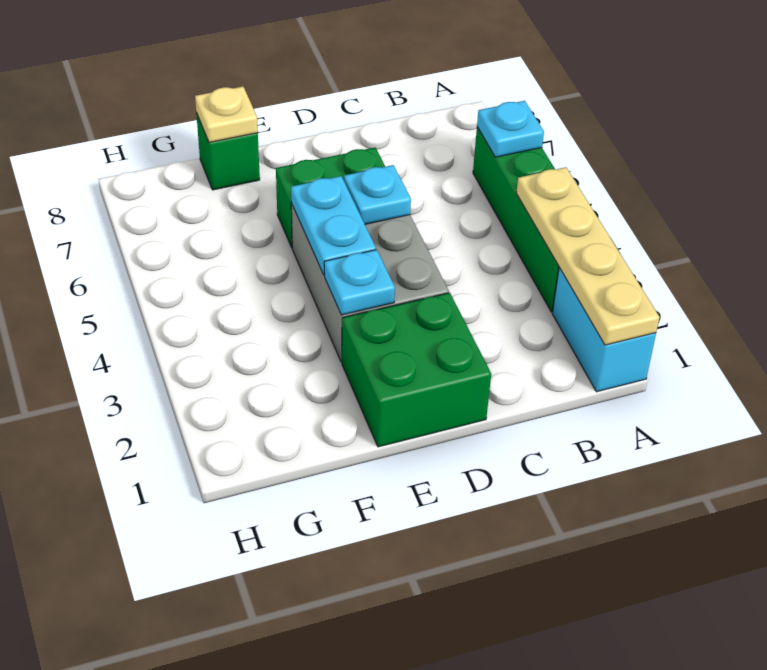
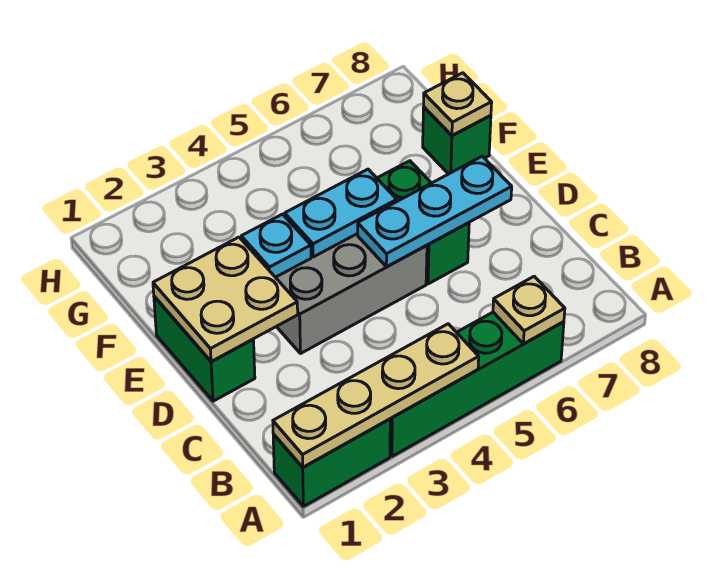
cyan brick A1:A2 level 1 -> green brick A1:A2 level 1
cyan plate A6 level 2 -> tan plate A6 level 2
green brick D1:E2 level 1 -> green brick D1:E1 level 1
none -> tan plate D1:E2 level 2
cyan plate D5 level 2 -> cyan plate D5:D7 level 2

